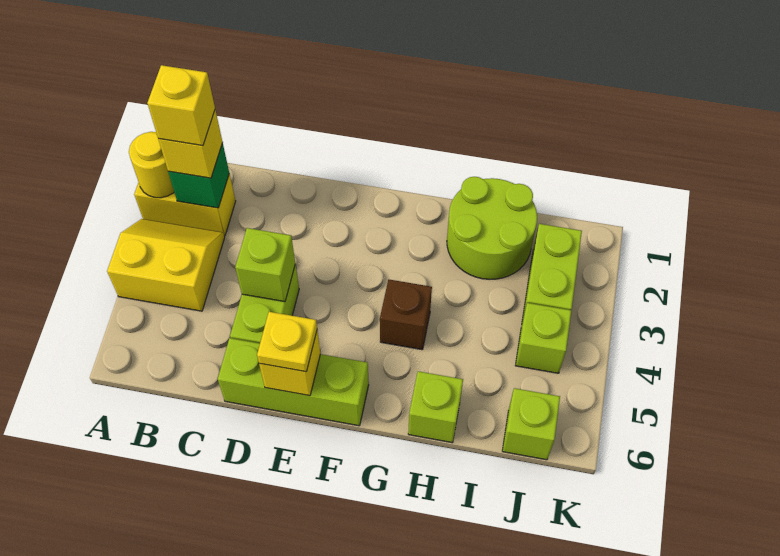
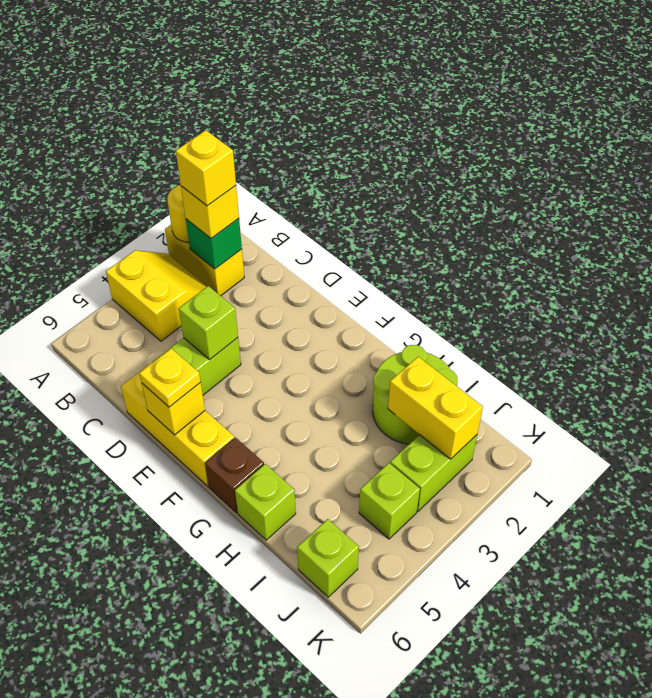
lime brick D6:F6 level 1 -> yellow brick D6:F6 level 1
brown brick G4 level 1 -> brown brick G6 level 1
none -> yellow brick I2:J2 level 2

